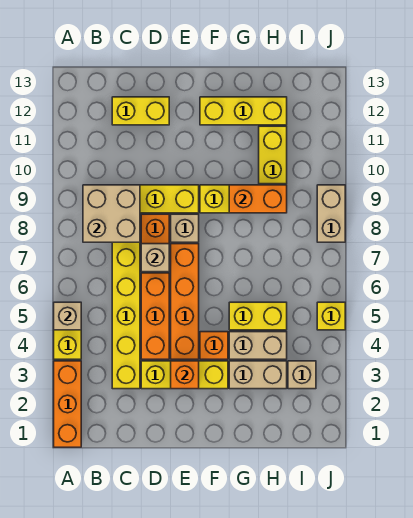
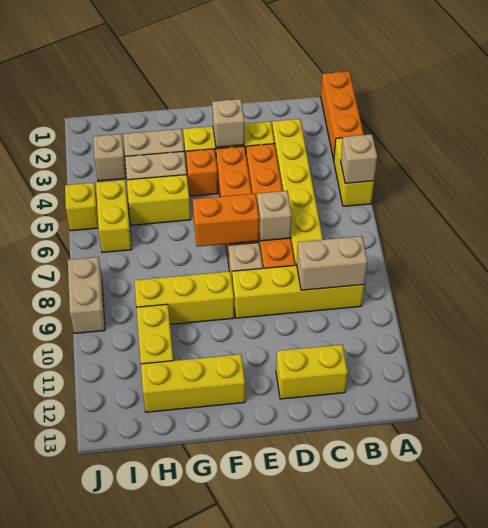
tan brick B8:C9 level 2 -> tan brick B9:C9 level 2
orange brick E3 level 2 -> tan brick E3 level 2
orange brick G9:H9 level 2 -> orange brick E7:F7 level 2
none -> yellow brick I5:I6 level 1

